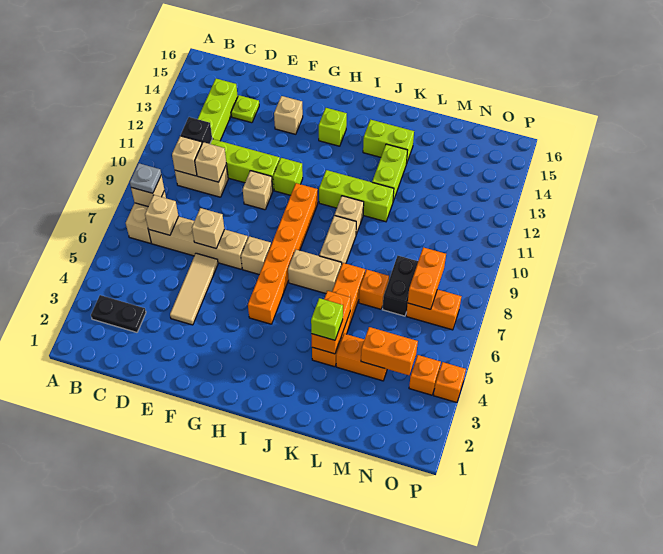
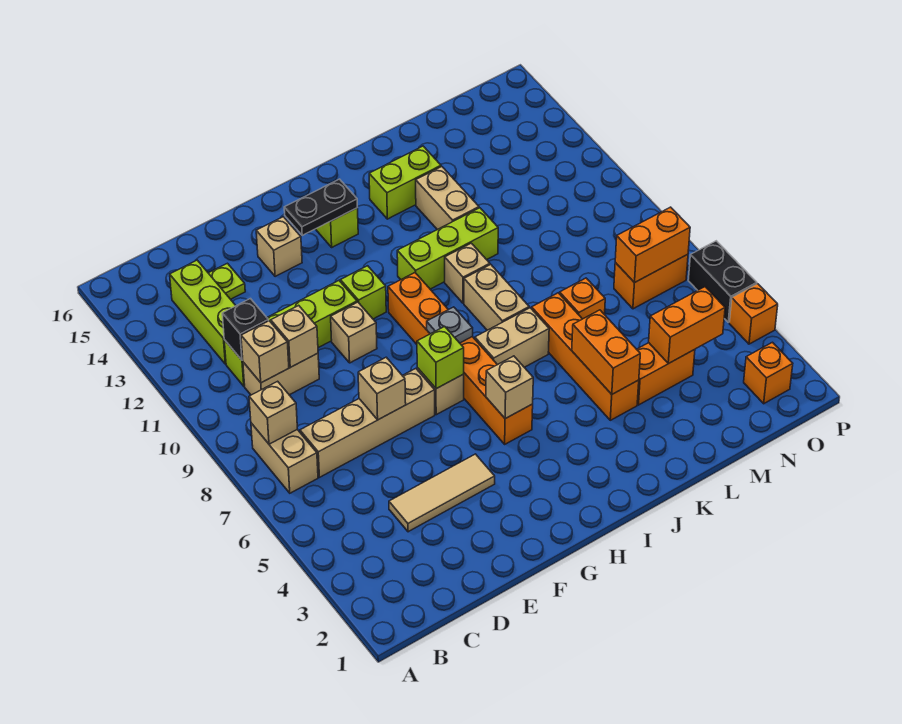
black plate B3:C3 level 1 -> black plate G14:H14 level 2
grey plate B8 level 3 -> grey plate H8 level 2
tan brick C7 level 2 -> tan brick H5 level 2
tan tile E4:E6 level 1 -> tan tile D4:F4 level 1
lime brick K4 level 3 -> lime brick G7 level 2
lime brick K12:K13 level 1 -> tan brick K12:K13 level 1
black brick M7:M8 level 1 -> black brick P5:P6 level 1
orange brick N7:N8 level 2 -> orange brick N7:O7 level 2
orange brick O4 level 1 -> orange brick O2 level 1

